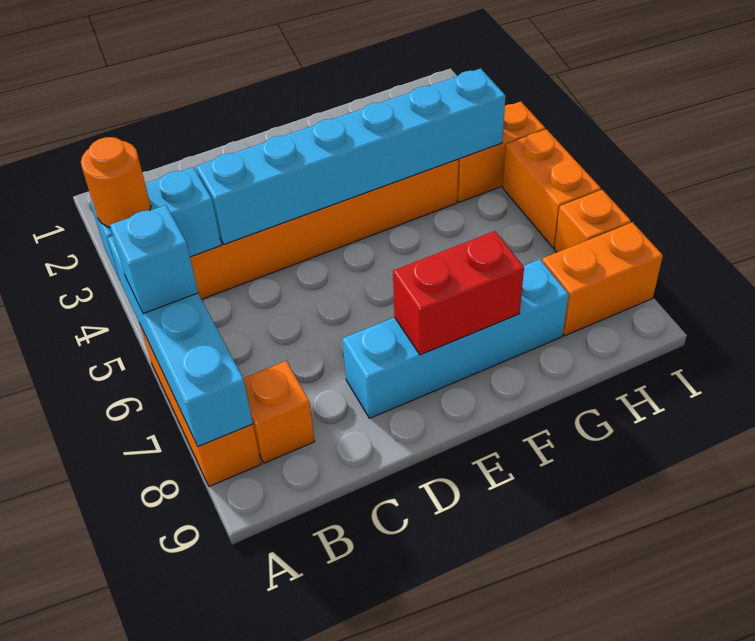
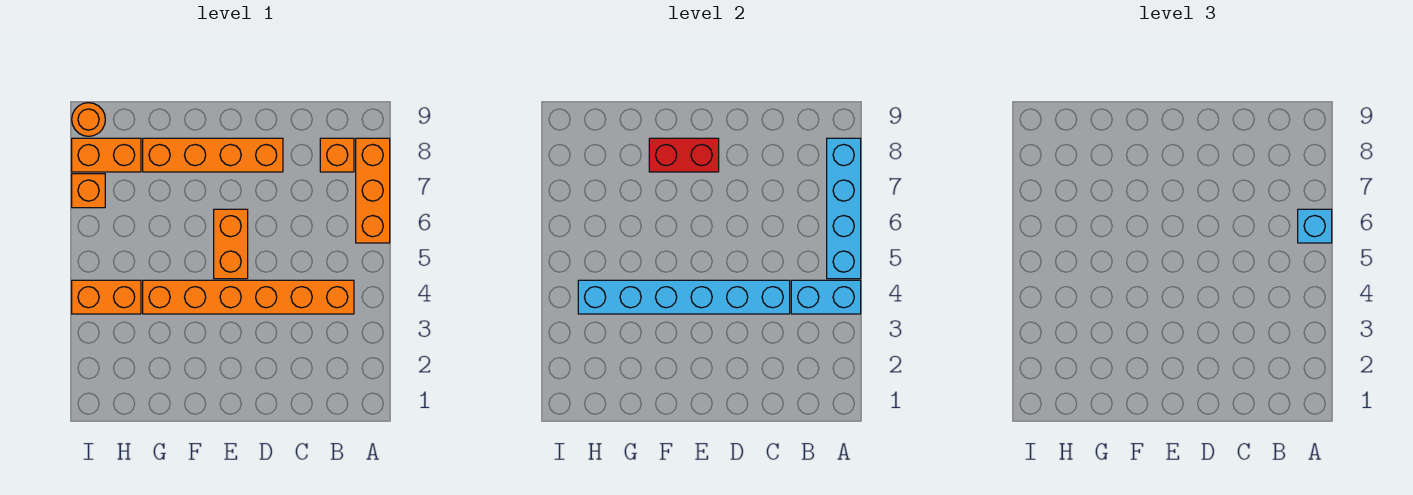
orange round brick A4 level 3 -> orange round brick I9 level 1
cyan brick D8:G8 level 1 -> orange brick D8:G8 level 1
orange brick I5:I6 level 1 -> orange brick E5:E6 level 1

